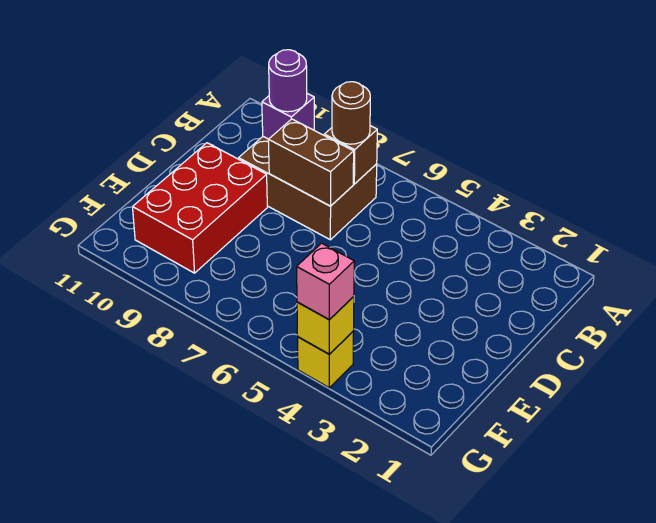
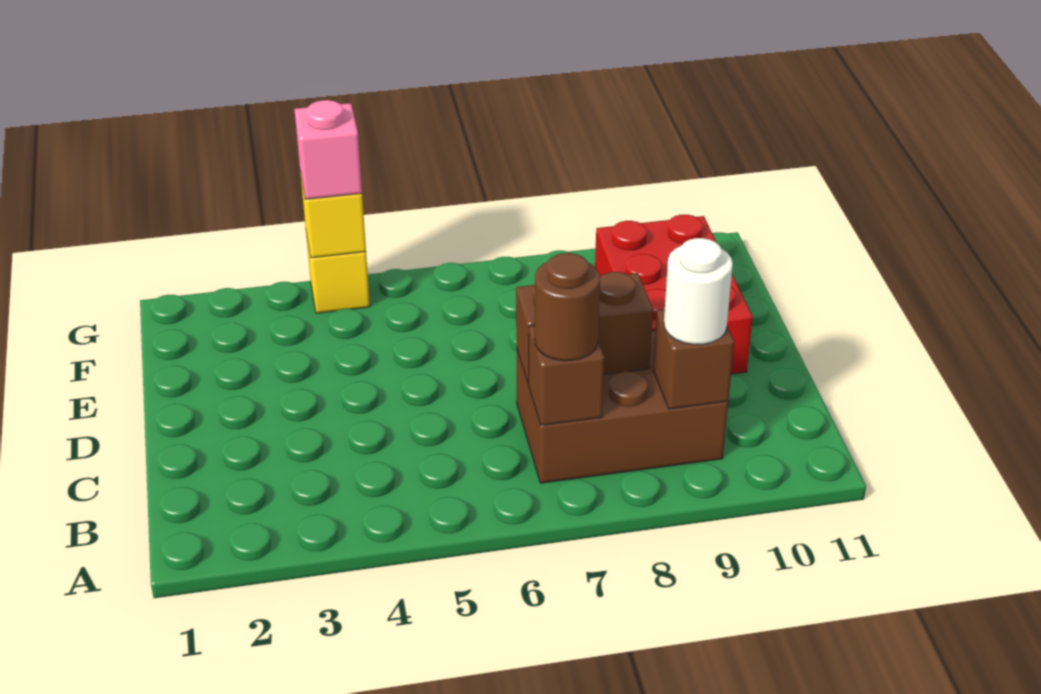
purple brick B9 level 2 -> brown brick B9 level 2
purple round brick B9 level 3 -> white round brick B9 level 3

